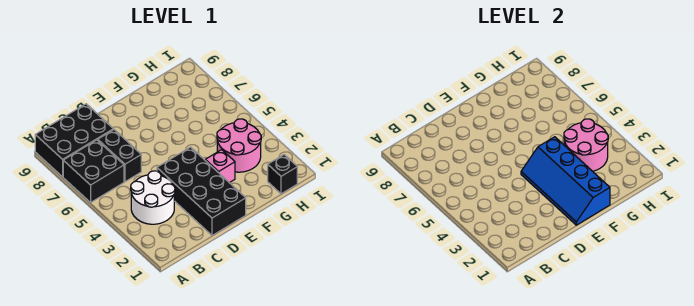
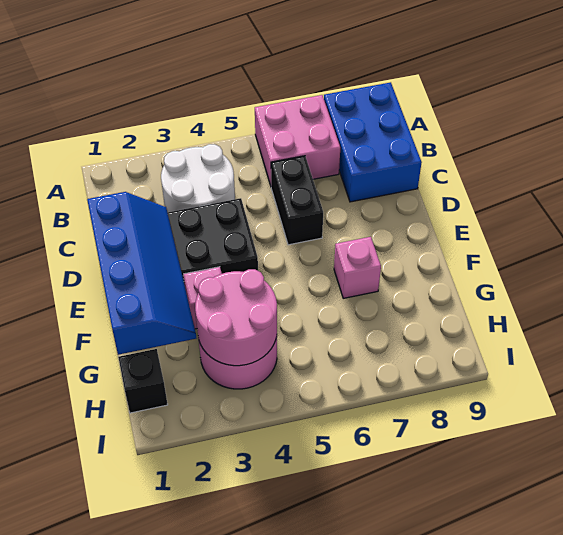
black brick A6:B7 level 1 -> pink brick A6:B7 level 1
black brick A8:C9 level 1 -> blue brick A8:C9 level 1
black brick C6:C7 level 1 -> black brick C6:D6 level 1
blue slope E1:F4 level 2 top F -> blue slope D1:G2 level 2 top 1
none -> pink brick F7 level 1

